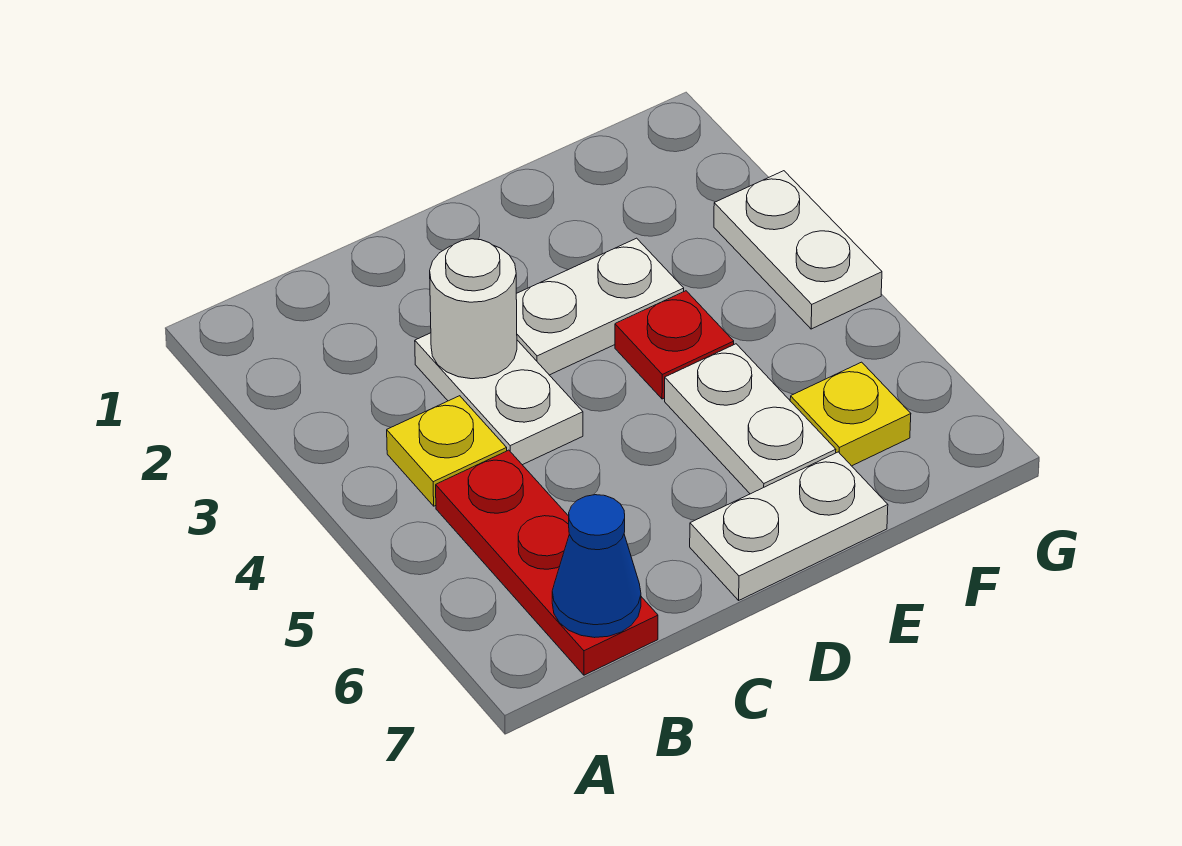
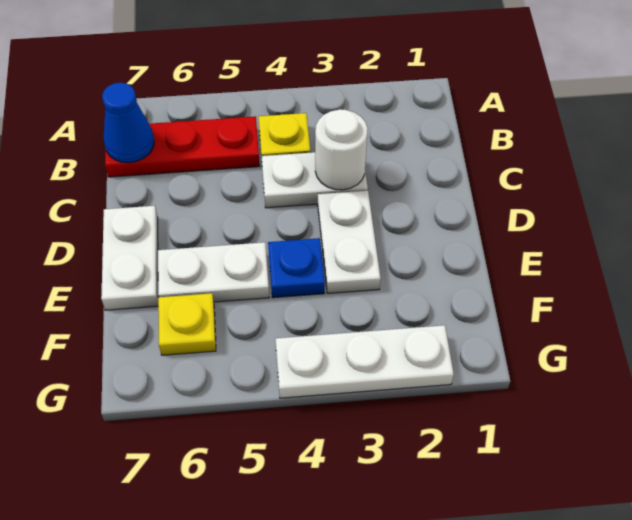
red plate E4 level 1 -> blue plate E4 level 1
white plate G3:G4 level 1 -> white plate G2:G4 level 1

